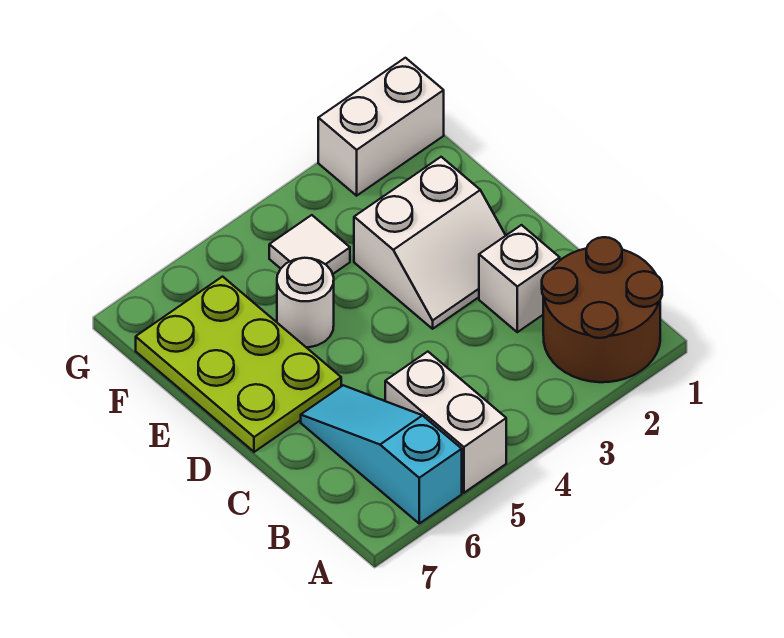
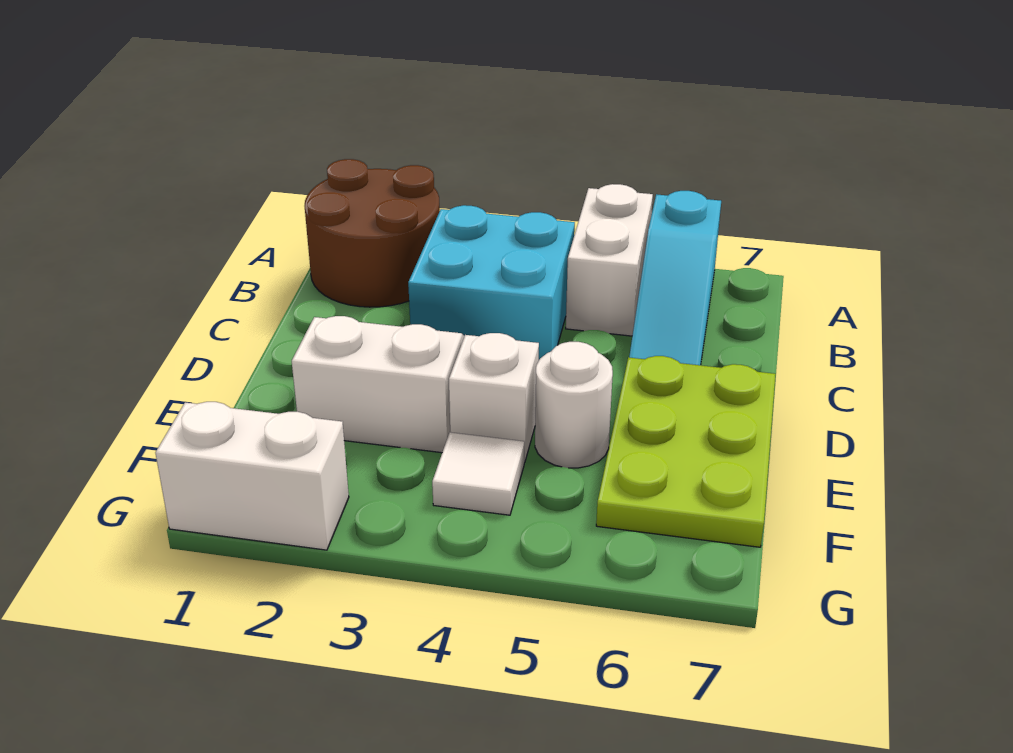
none -> cyan brick B3:C4 level 1
white brick C2 level 1 -> white brick E4 level 1

